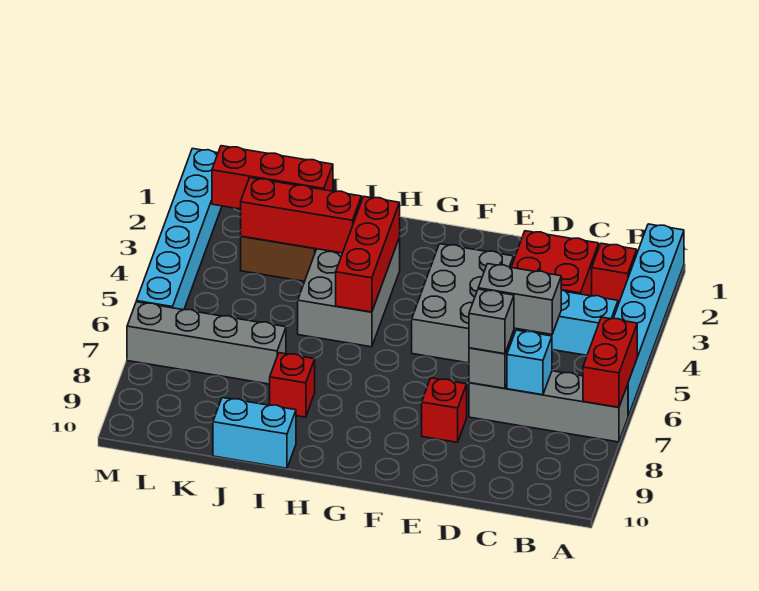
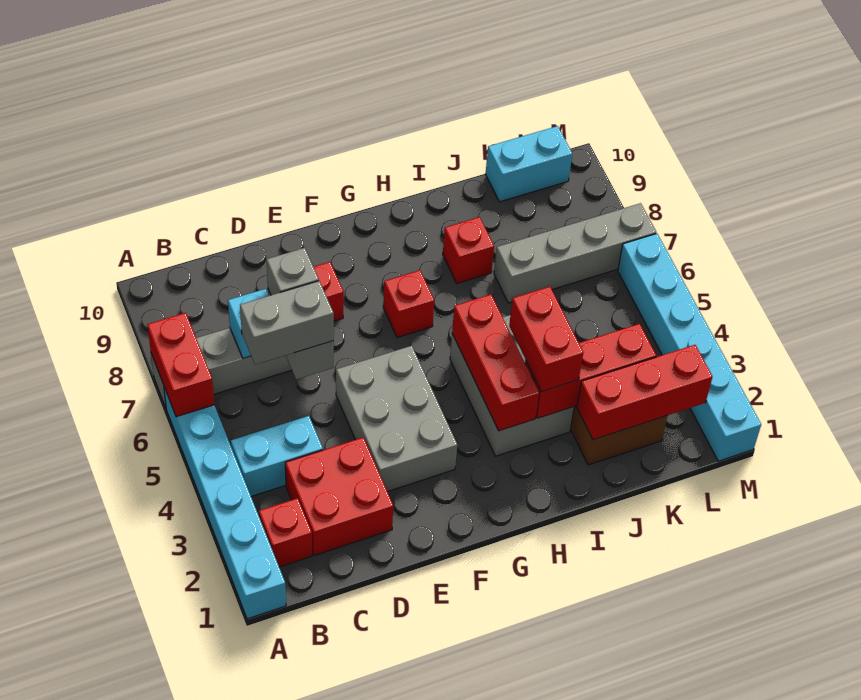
none -> red brick G7 level 1
none -> red brick I3:I4 level 3
cyan brick I10:J10 level 1 -> cyan brick K10:L10 level 1

